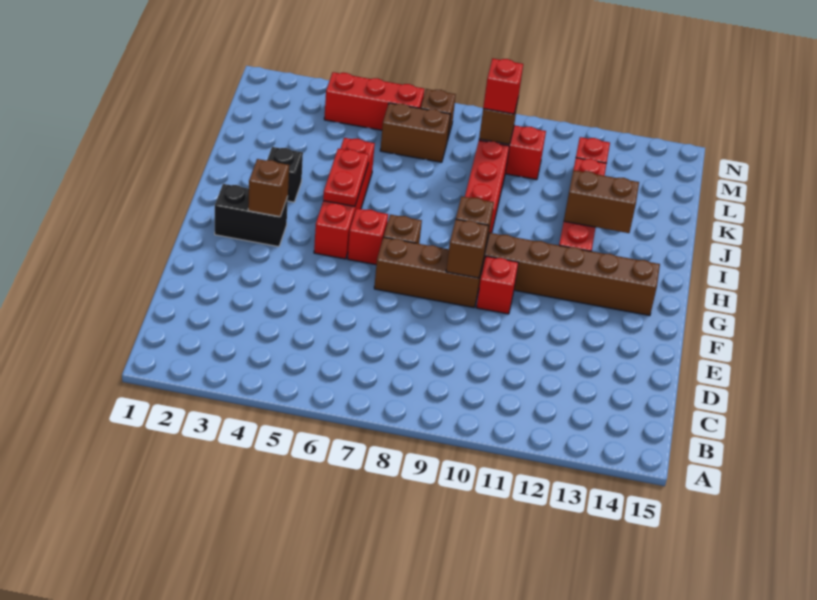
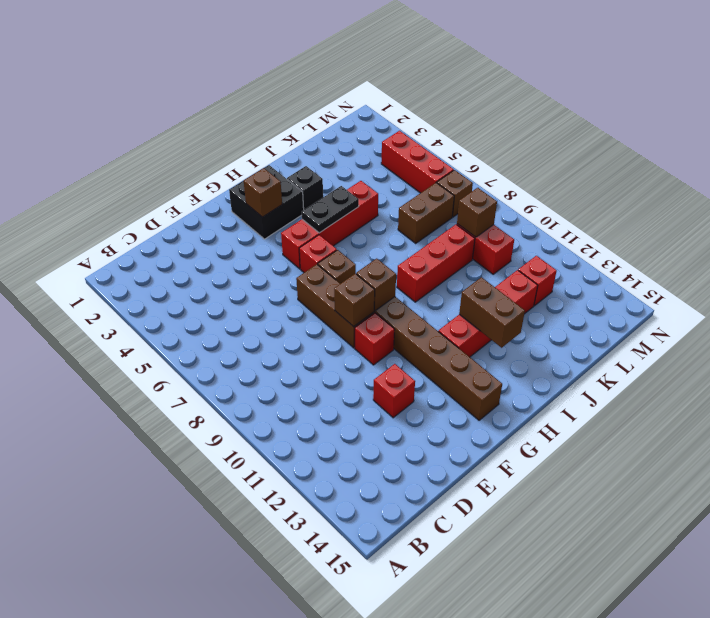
black brick G2:G3 level 1 -> black brick G2:H3 level 1
red plate H5:I5 level 2 -> black plate H5:I5 level 2
brown brick L6:L7 level 1 -> brown brick K7:L7 level 1
red brick L9 level 3 -> red brick E12 level 1

